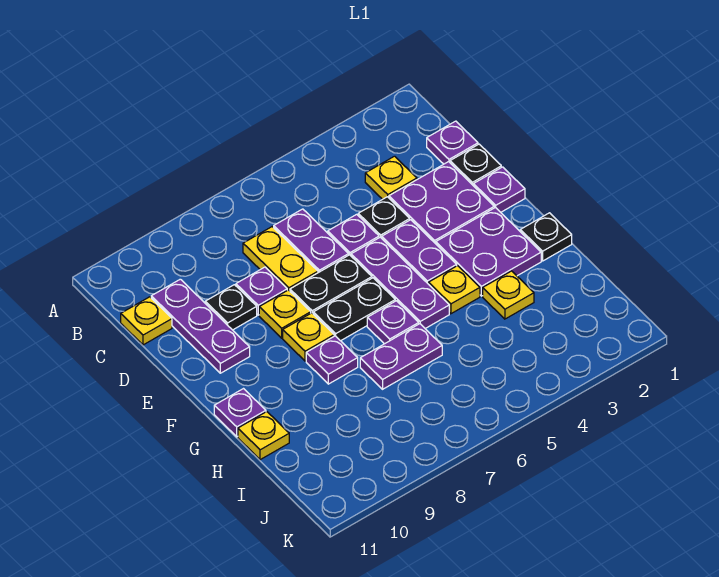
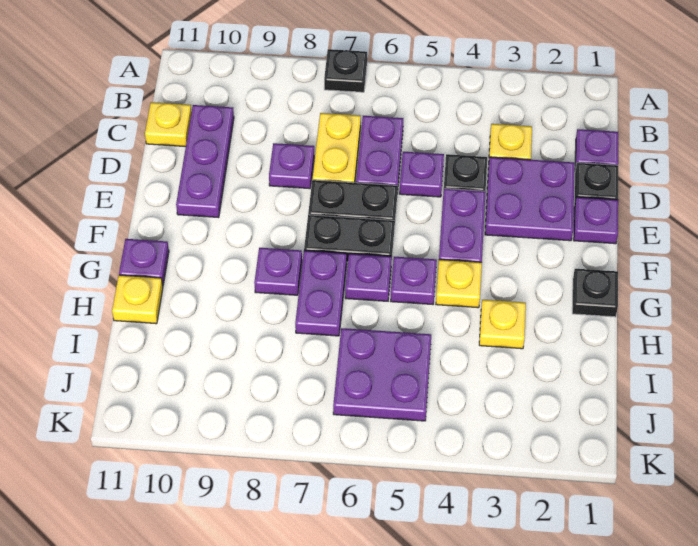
black plate D9 level 1 -> black plate A7 level 1
purple plate E5:G5 level 1 -> purple plate G5 level 1
yellow plate E8 level 1 -> none
purple plate F2:G3 level 1 -> purple plate I5:J6 level 1
yellow plate F8 level 1 -> none
purple plate H6:H7 level 1 -> purple plate G7:H7 level 1

